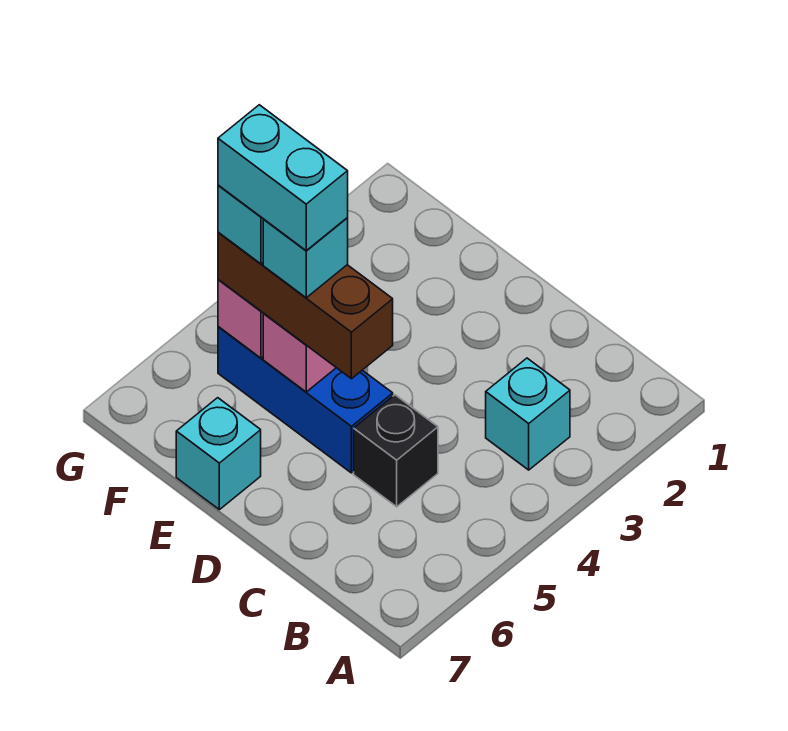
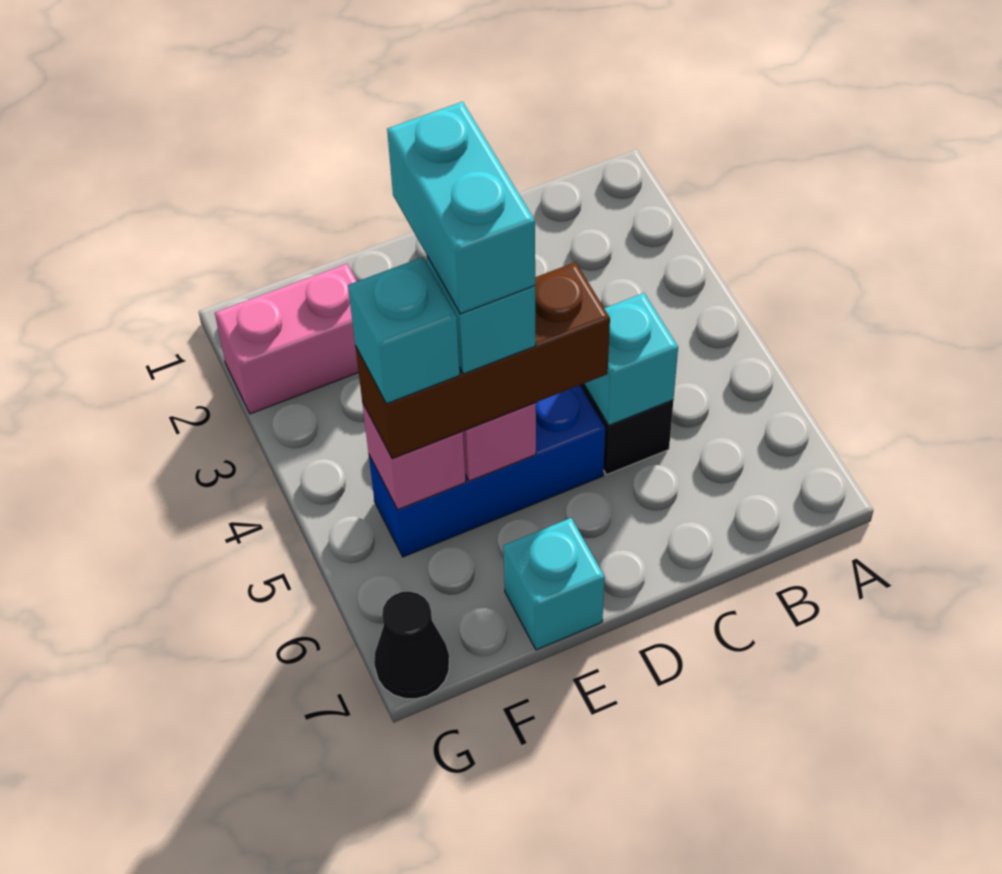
cyan brick B3 level 1 -> cyan brick C5 level 2
cyan brick E5:F5 level 5 -> cyan brick E4:E5 level 5
none -> pink brick F2:G2 level 1
none -> black cone G7 level 1

